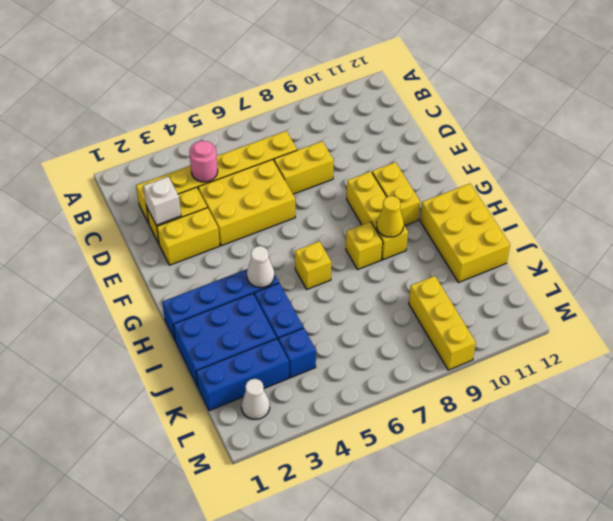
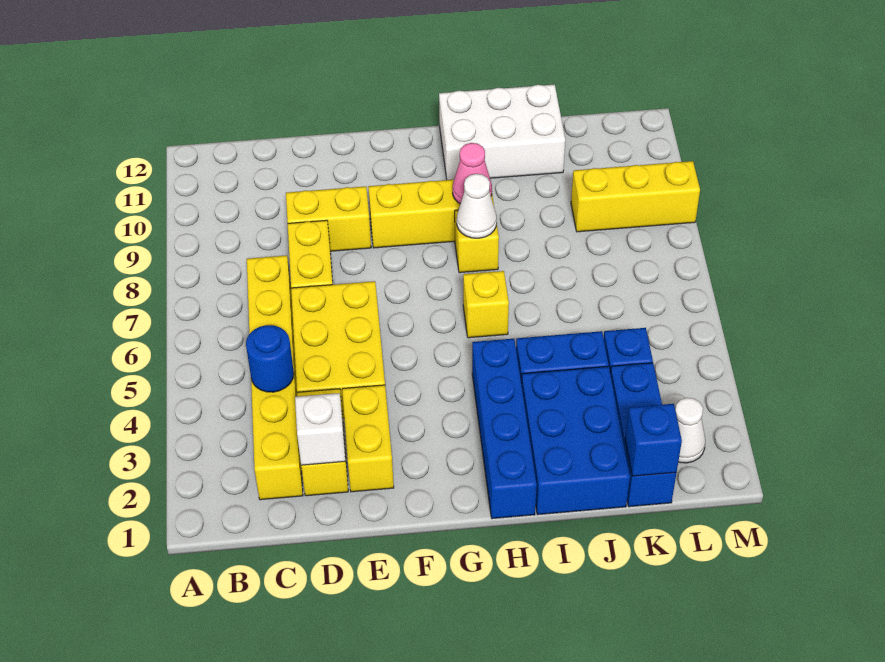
pink round brick C4 level 2 -> blue round brick C4 level 2
yellow brick F10:G10 level 1 -> yellow brick D9:E9 level 1
white cone H4 level 2 -> white cone H8 level 2
yellow cone H9 level 2 -> pink cone H9 level 2
yellow brick H11:J12 level 1 -> white brick H11:J12 level 1
none -> blue brick K1 level 2

